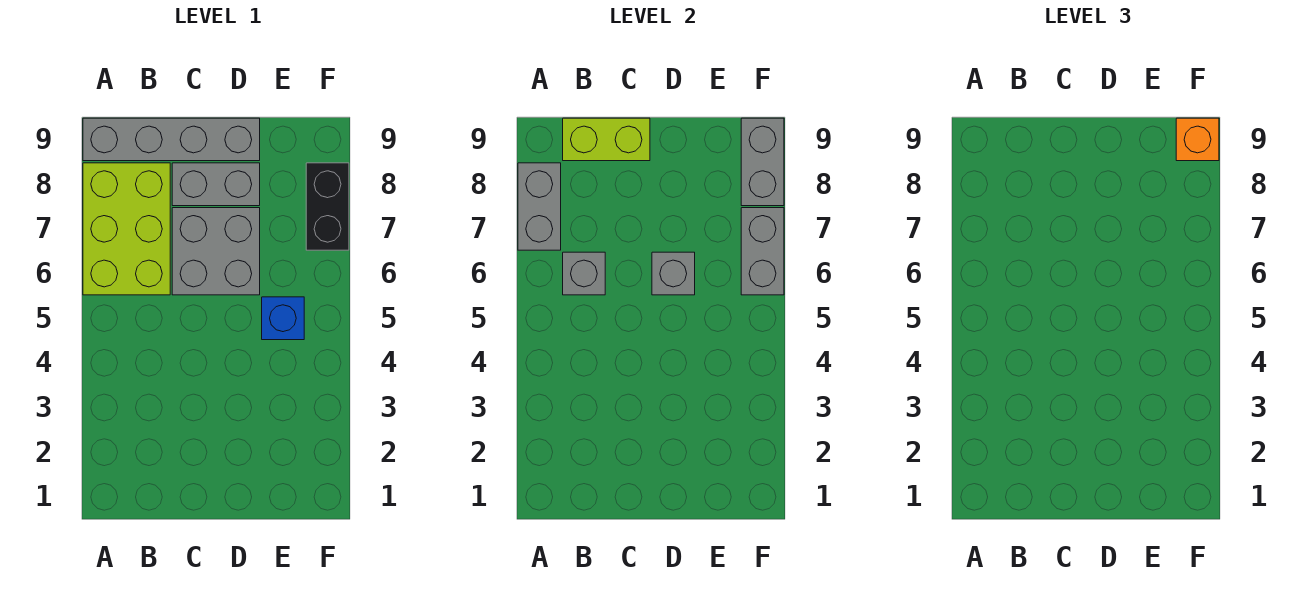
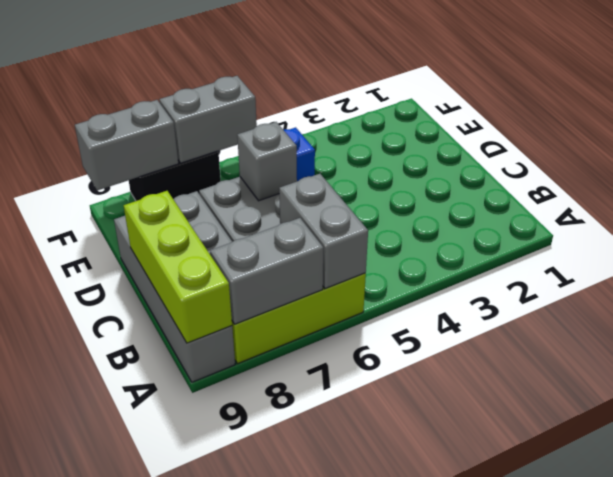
grey brick B6 level 2 -> grey brick A6:B6 level 2
lime brick B9:C9 level 2 -> lime brick A9:C9 level 2
orange brick F9 level 3 -> none

